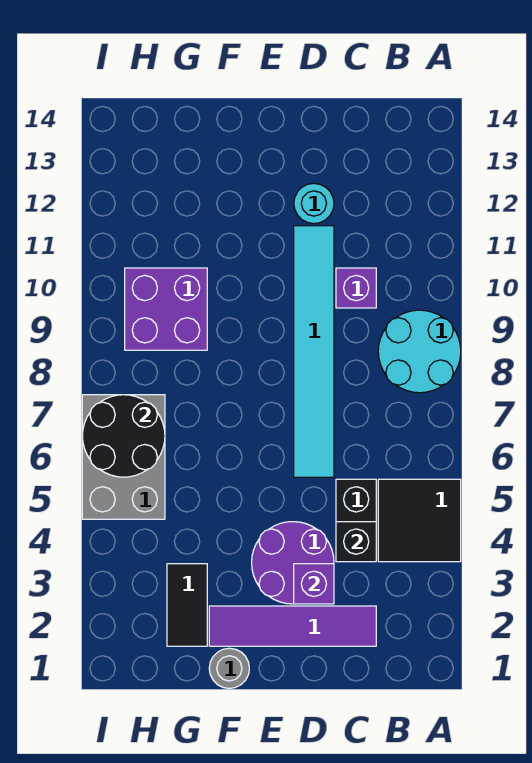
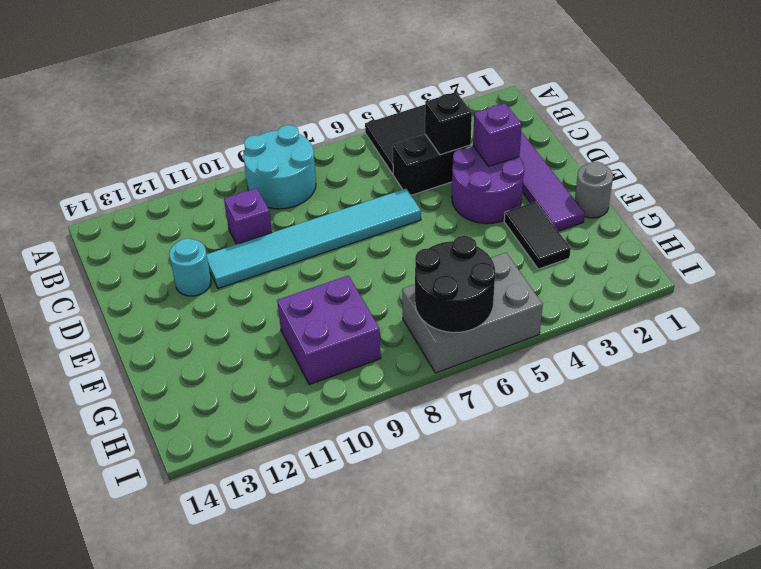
black tile G2:G3 level 1 -> black tile F3:G3 level 1

